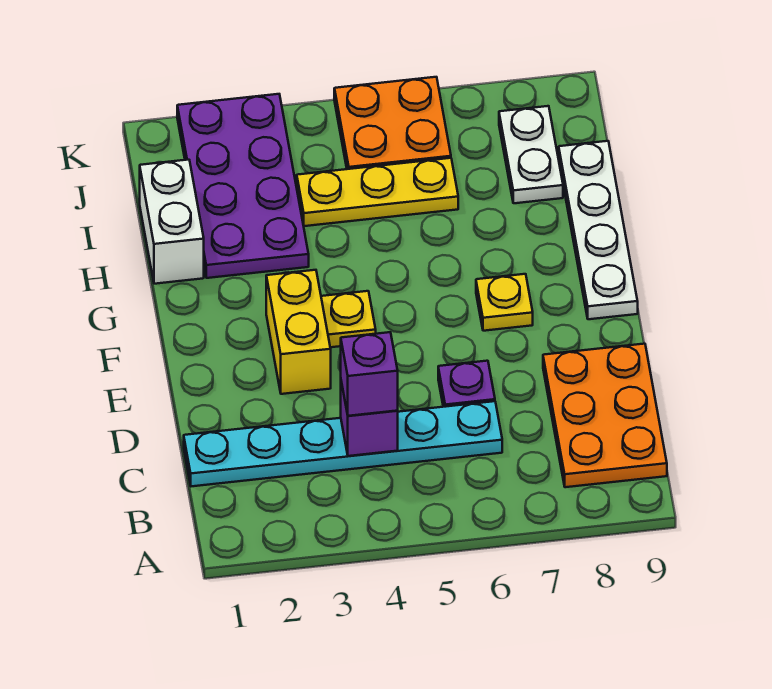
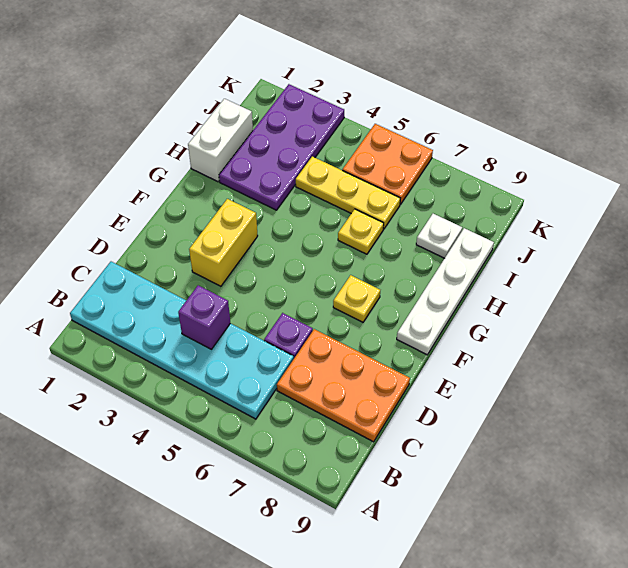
orange plate B8:D9 level 1 -> orange plate C7:D9 level 1
cyan plate C1:C6 level 1 -> cyan plate B1:C6 level 1
purple brick C4 level 3 -> none
yellow plate F4 level 1 -> yellow plate H6 level 1
white plate I8:J8 level 1 -> white plate I8 level 1

